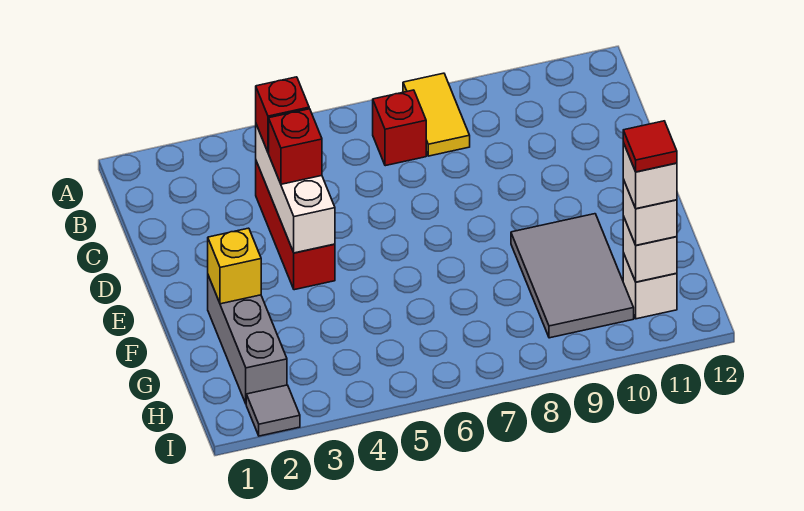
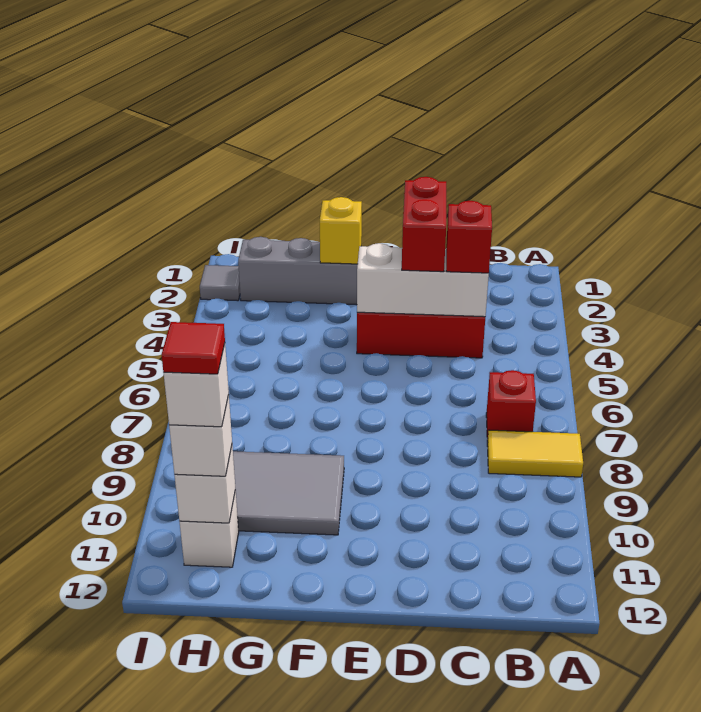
red brick D4 level 3 -> red brick D3:D4 level 3

